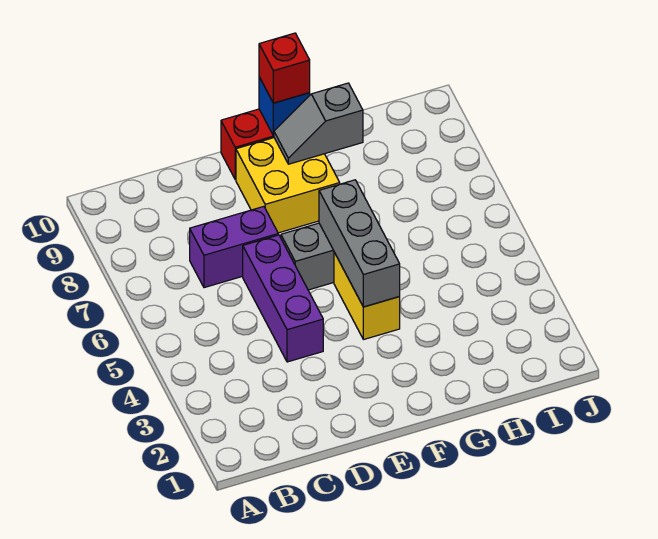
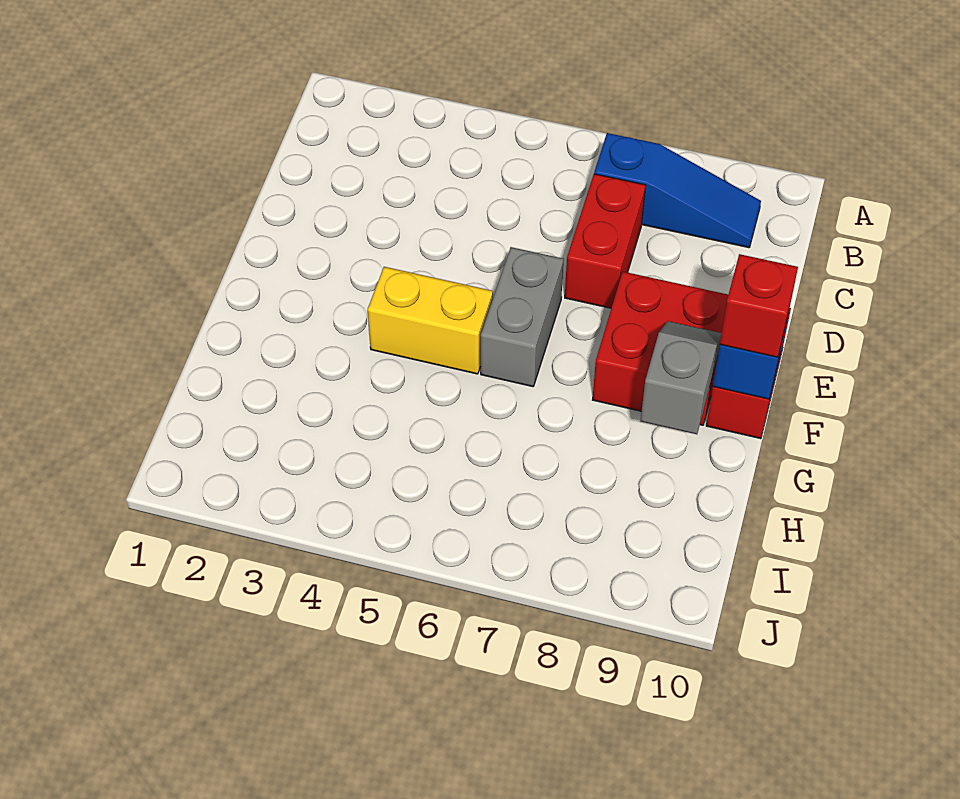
none -> blue slope B7:B9 level 1 top 7
purple brick C7:D7 level 1 -> red brick C7:D7 level 1
purple brick D4:D6 level 1 -> none
yellow brick E8:F9 level 1 -> red brick E8:F9 level 1
grey brick F4:F6 level 2 -> none

